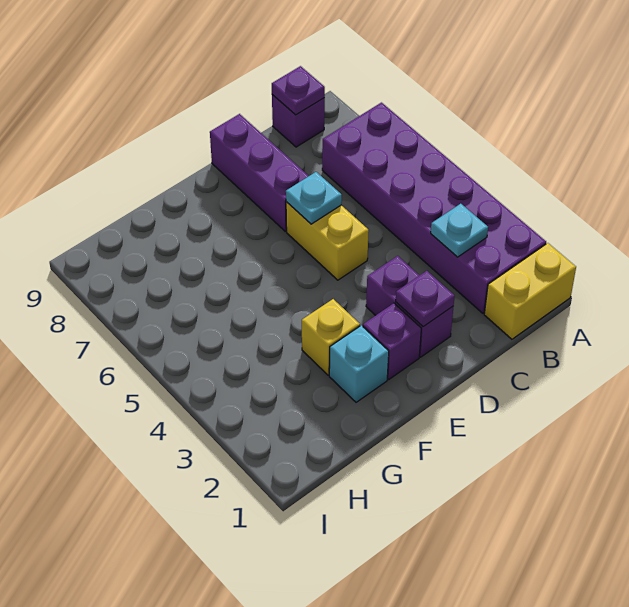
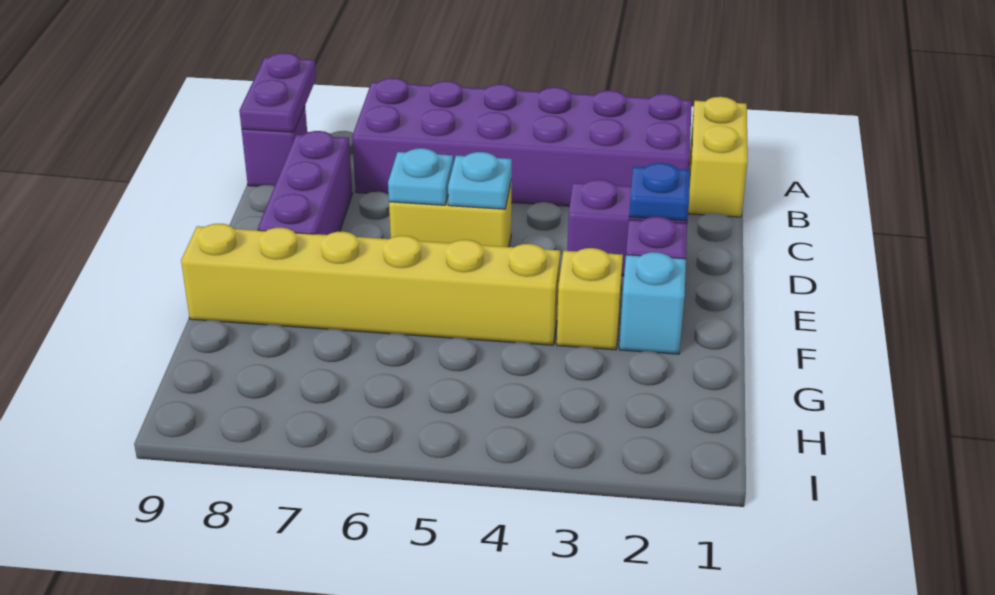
cyan plate B3 level 2 -> cyan plate D5 level 2
purple plate B9 level 2 -> purple plate A9:B9 level 2
purple plate D2 level 2 -> blue plate D2 level 2
purple brick D7:D9 level 1 -> purple brick C8:E8 level 1
none -> yellow brick F4:F9 level 1

